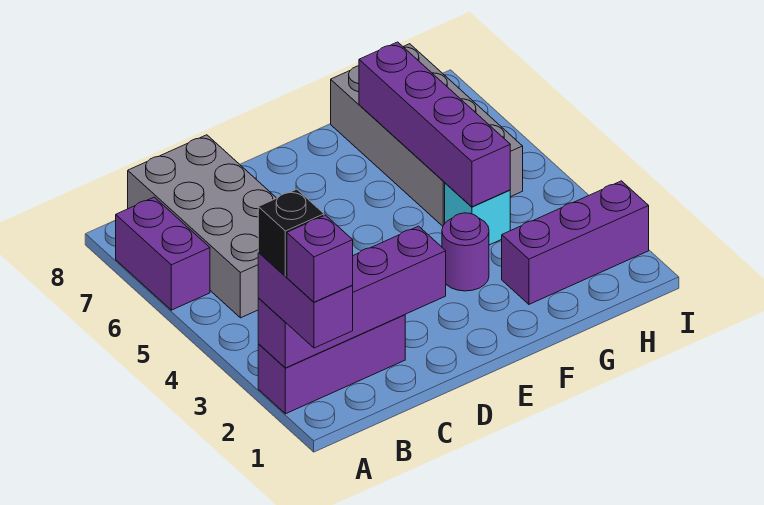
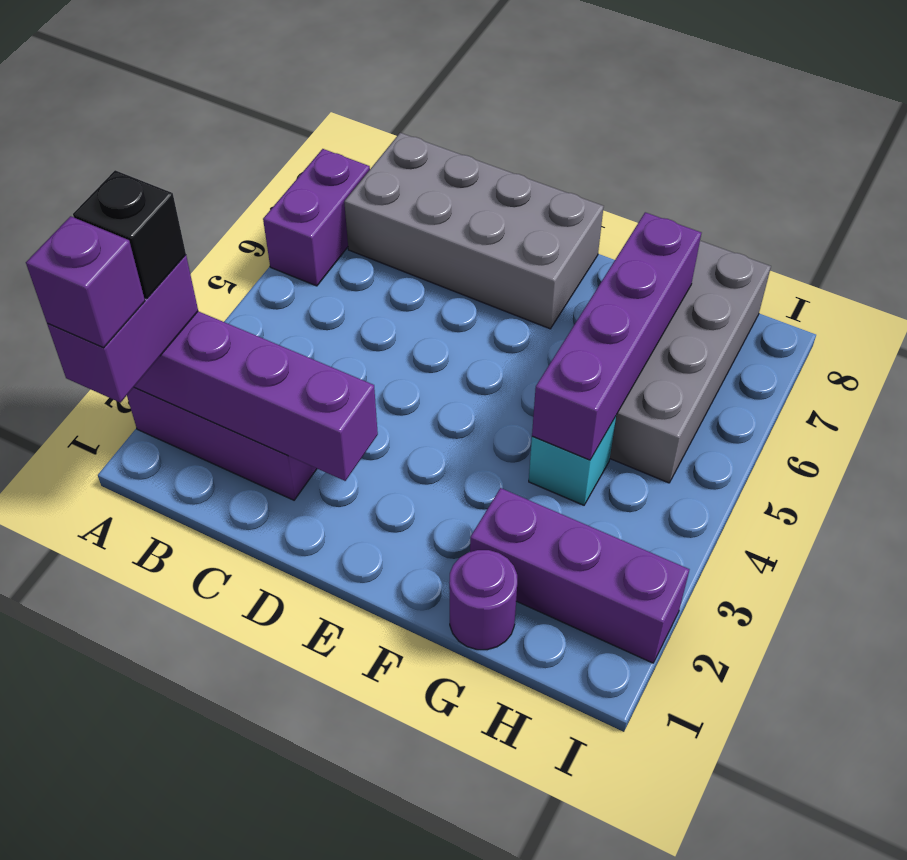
grey brick B5:C8 level 1 -> grey brick B7:E8 level 1
purple round brick F3 level 1 -> purple round brick G1 level 1

